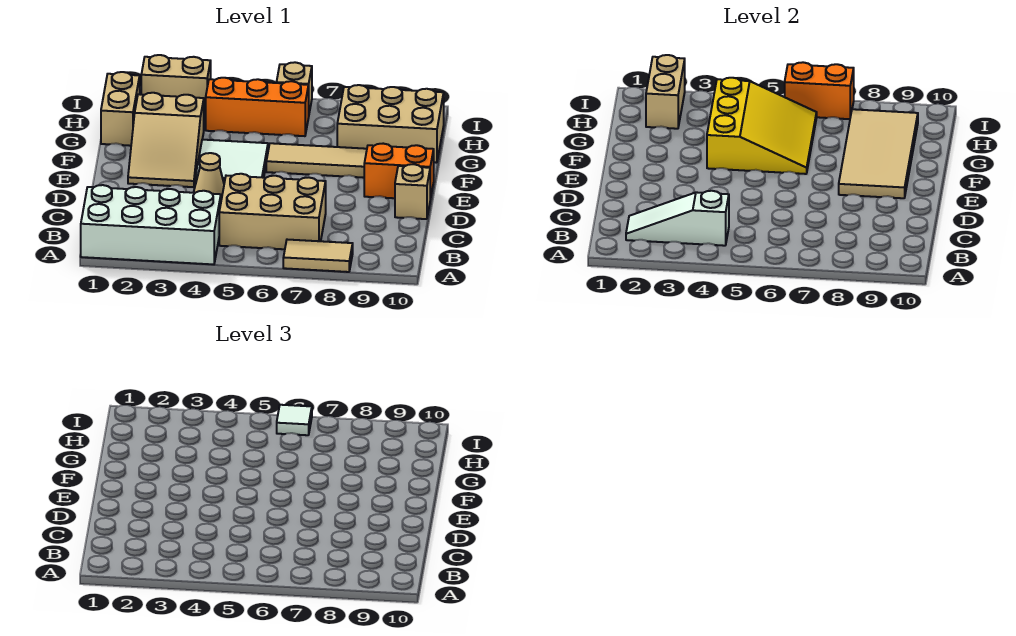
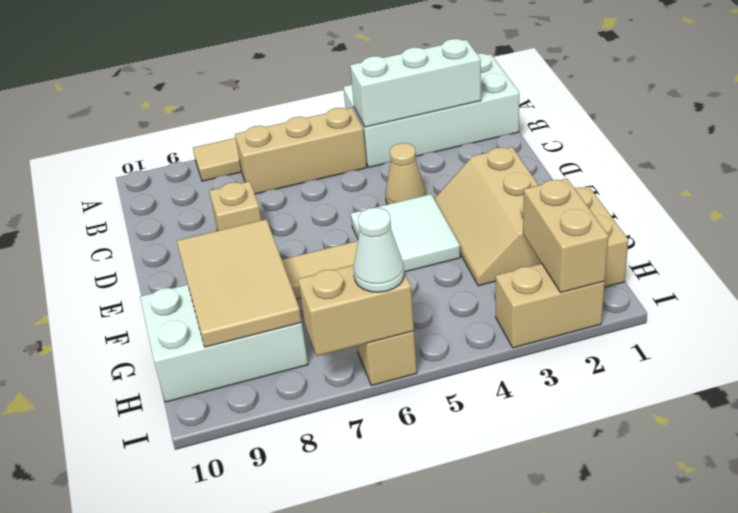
white slope B2:B4 level 2 top 4 -> white brick B2:B4 level 2
tan brick B5:C7 level 1 -> tan brick B5:B7 level 1
tan brick D10 level 1 -> tan brick D8 level 1
tan slope E2:G3 level 1 top G -> tan slope E2:G3 level 1 top 2
tan tile E8:H9 level 2 -> tan tile F8:H9 level 2
orange brick E9:E10 level 1 -> none
yellow slope F4:H6 level 2 top 4 -> none
tan brick G8:H10 level 1 -> white brick G8:H10 level 1
orange brick H4:H6 level 1 -> none
orange brick I6:I7 level 2 -> tan brick I6:I7 level 2
white tile I6 level 3 -> white cone I6 level 3

